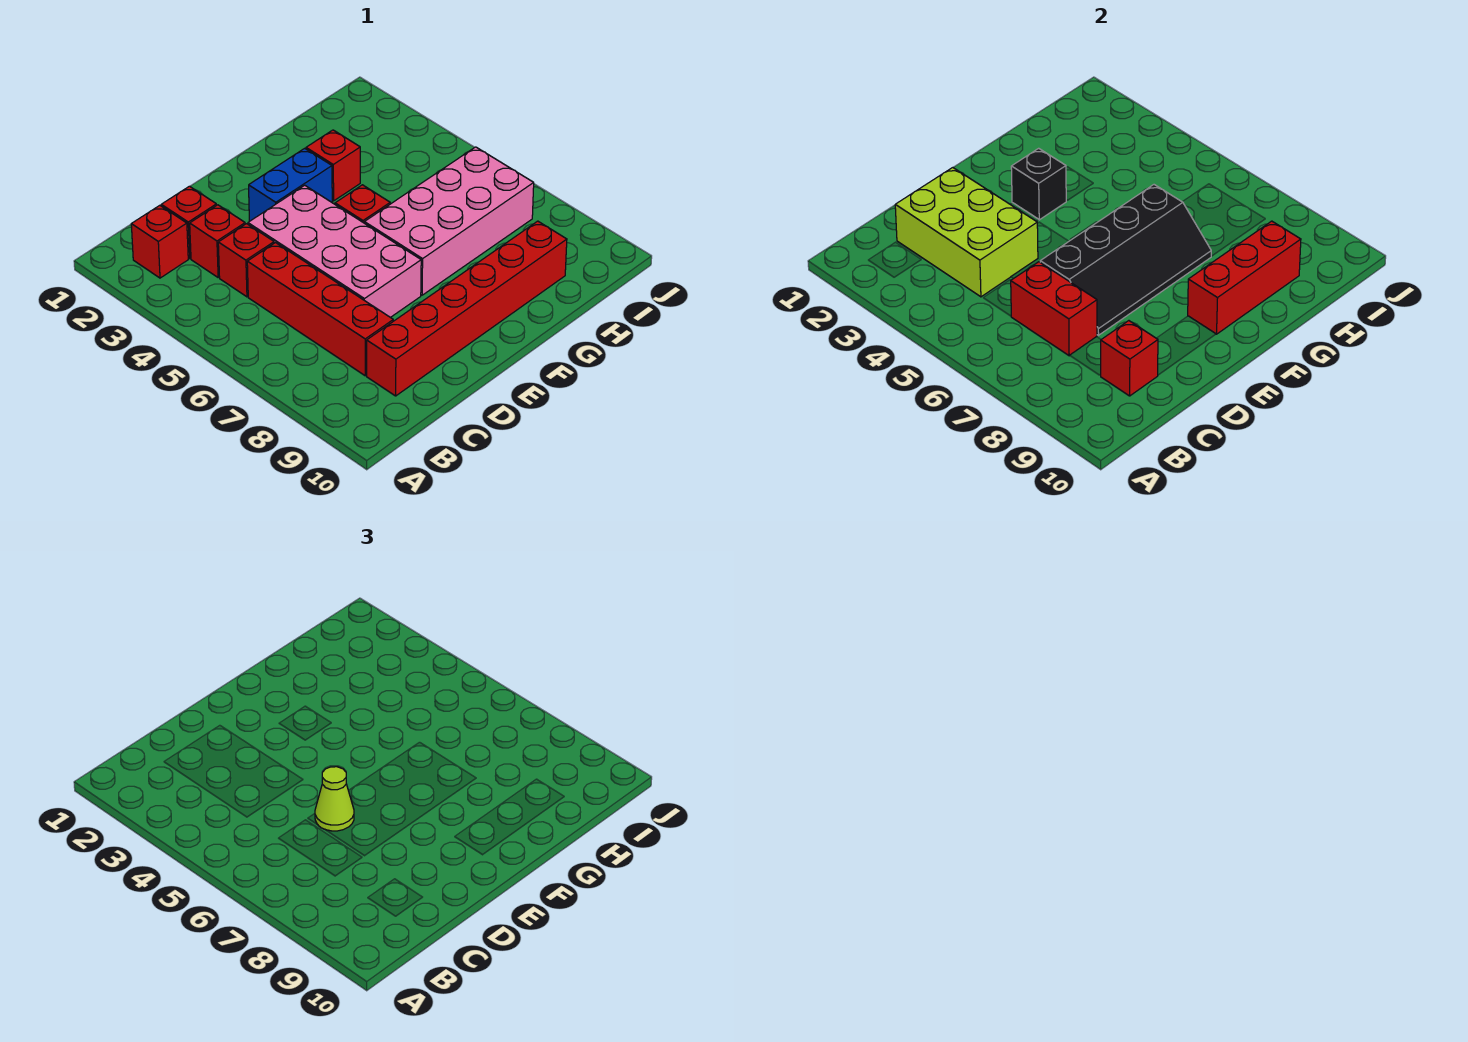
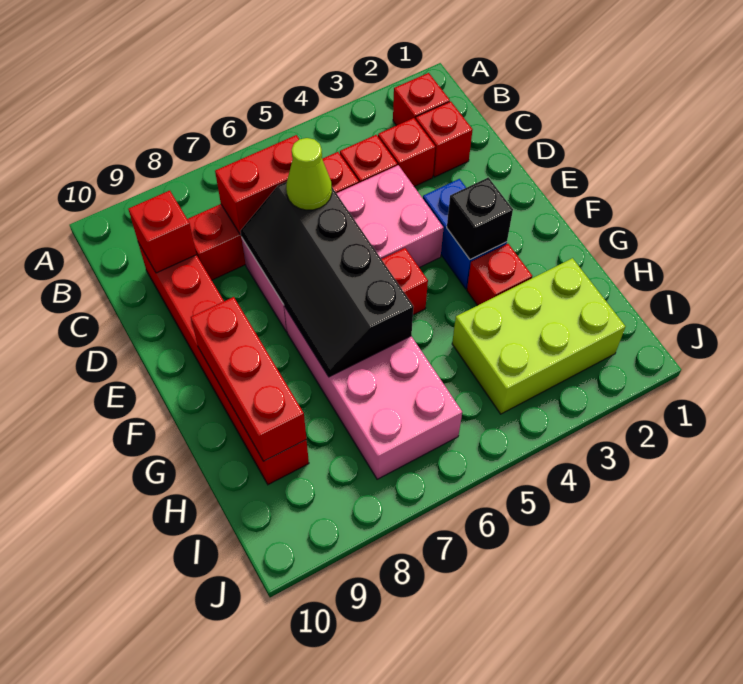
lime brick C2:D4 level 2 -> lime brick H2:I4 level 1

